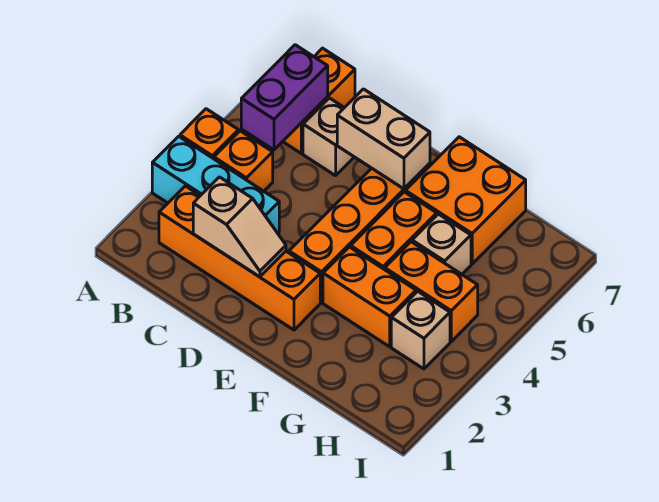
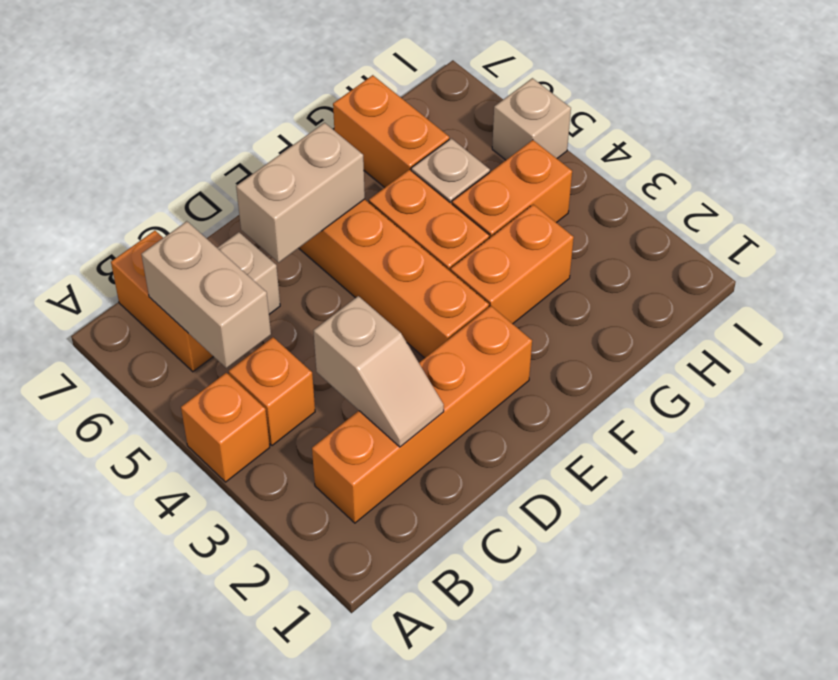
cyan brick A3:C3 level 1 -> none
purple brick B5:B6 level 2 -> tan brick B5:B6 level 2
tan slope C2:D2 level 2 top C -> tan slope C2:C3 level 2 top 3
orange brick F6:G7 level 1 -> orange brick G6:G7 level 1
tan brick H3 level 1 -> tan brick I5 level 1

